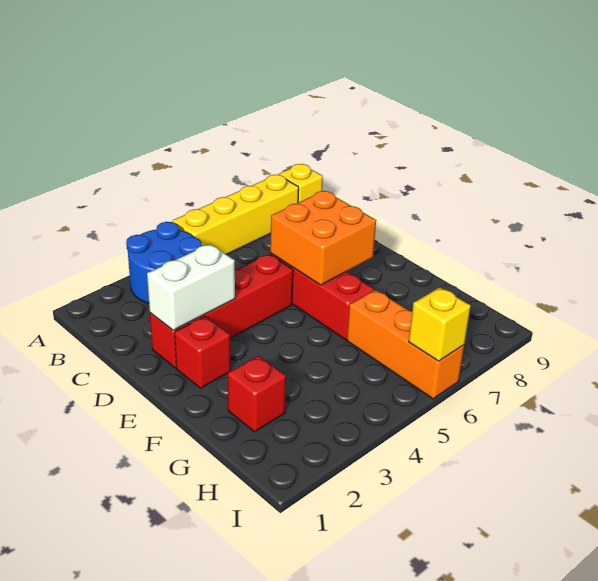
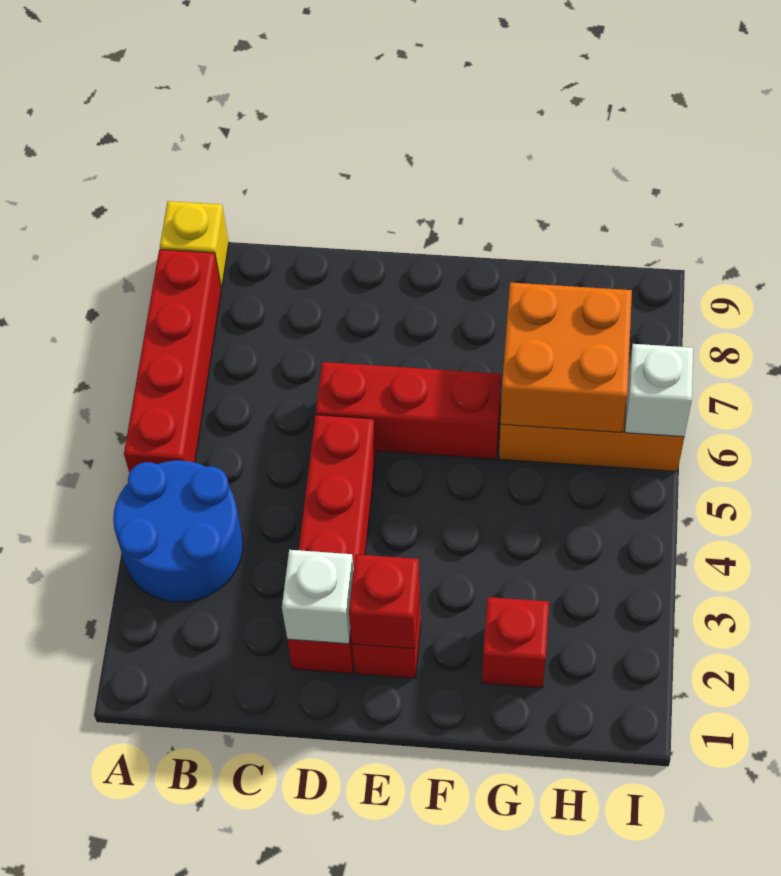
yellow brick A5:A8 level 1 -> red brick A5:A8 level 1
white brick D2:D3 level 2 -> white brick D2 level 2
orange brick D6:E7 level 2 -> orange brick G6:H7 level 2
none -> red brick E2 level 2
yellow brick I6 level 2 -> white brick I6 level 2

